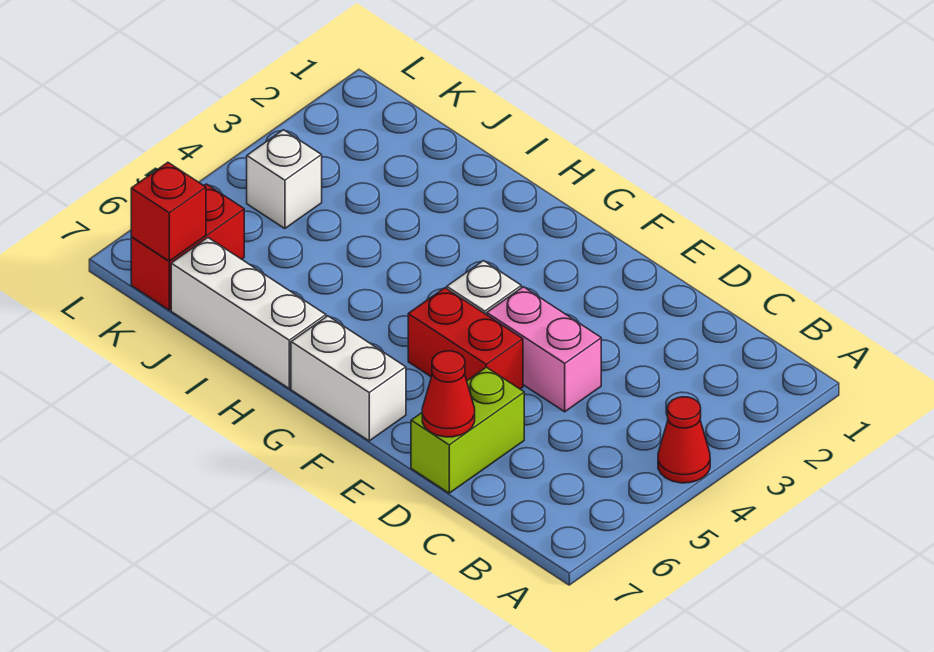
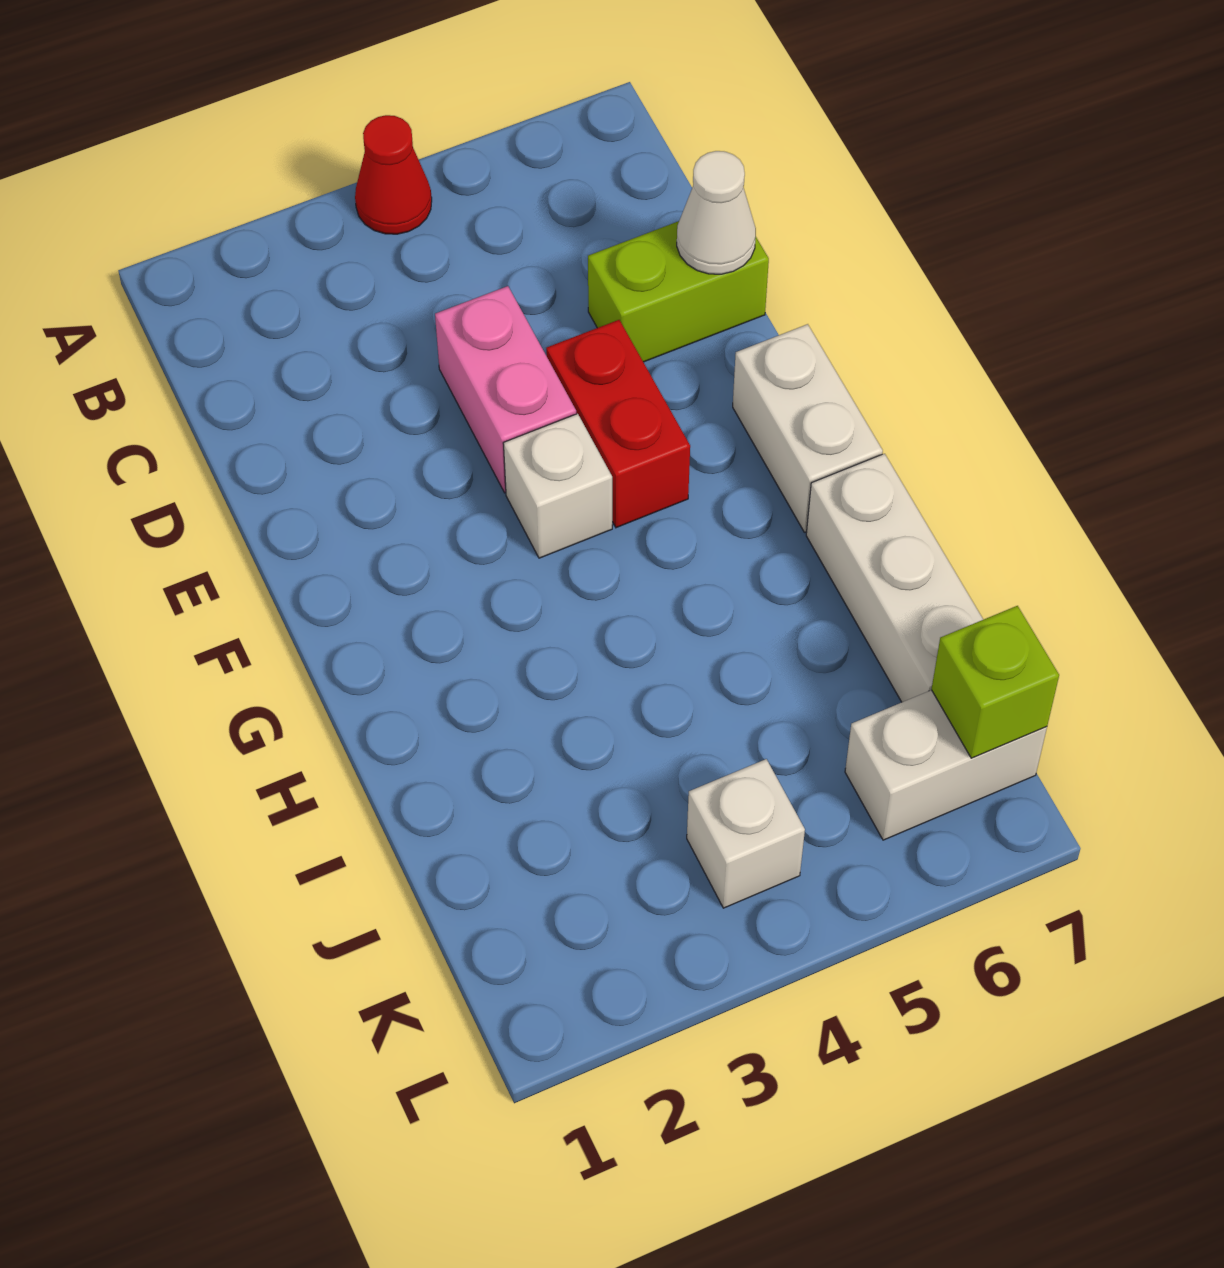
red cone D7 level 2 -> white cone D7 level 2
red brick K6:K7 level 1 -> white brick K6:K7 level 1
red brick K7 level 2 -> lime brick K7 level 2

